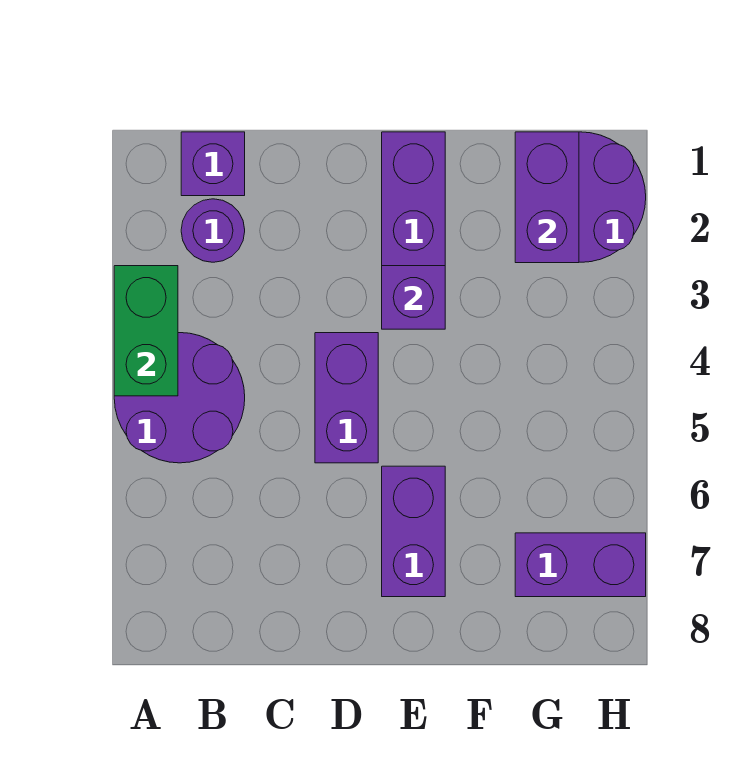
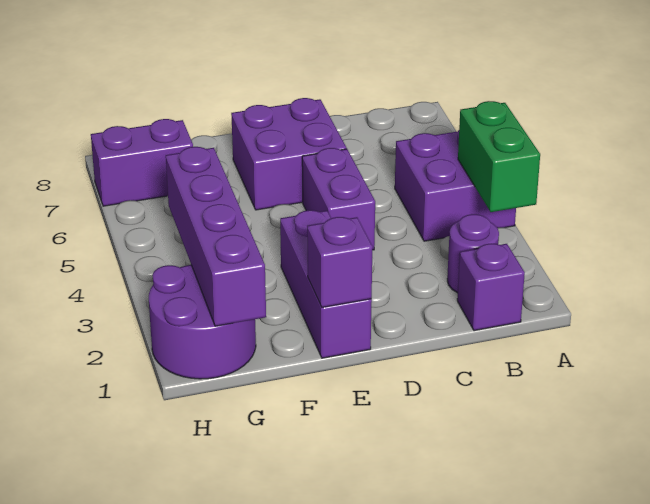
purple round brick A4:B5 level 1 -> purple brick A4:B5 level 1
purple brick E3 level 2 -> purple brick E1 level 2
purple brick E6:E7 level 1 -> purple brick D6:E7 level 1
purple brick G1:G2 level 2 -> purple brick G1:G4 level 2

